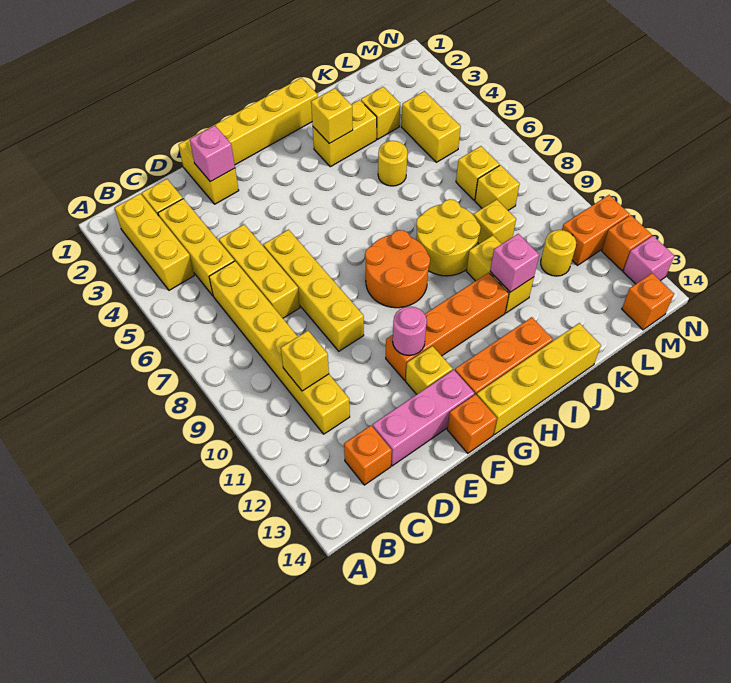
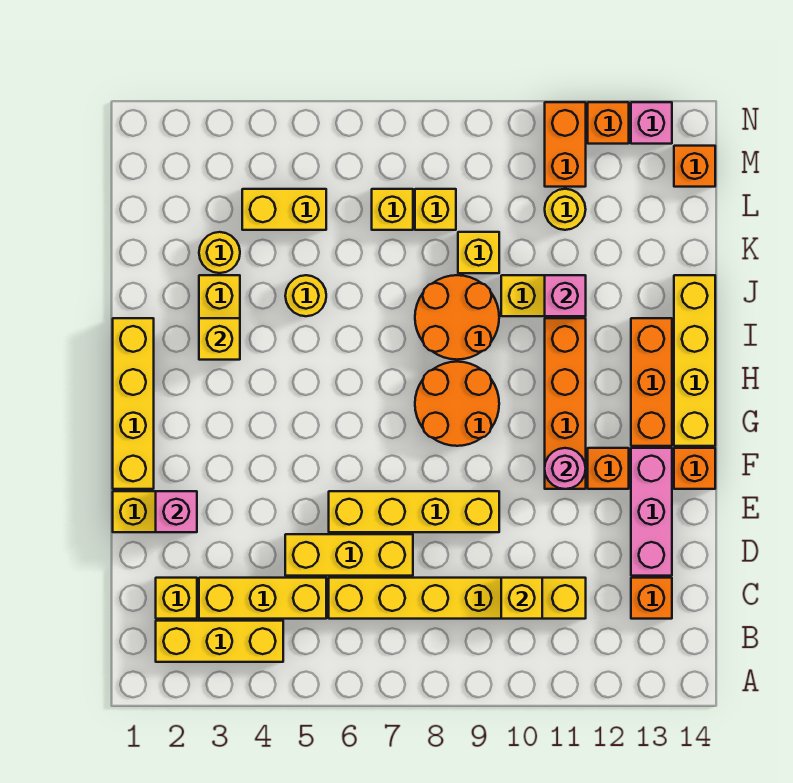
yellow brick F12 level 1 -> orange brick F12 level 1
yellow round brick I8:J9 level 1 -> orange round brick I8:J9 level 1
yellow brick K3 level 1 -> yellow round brick K3 level 1

